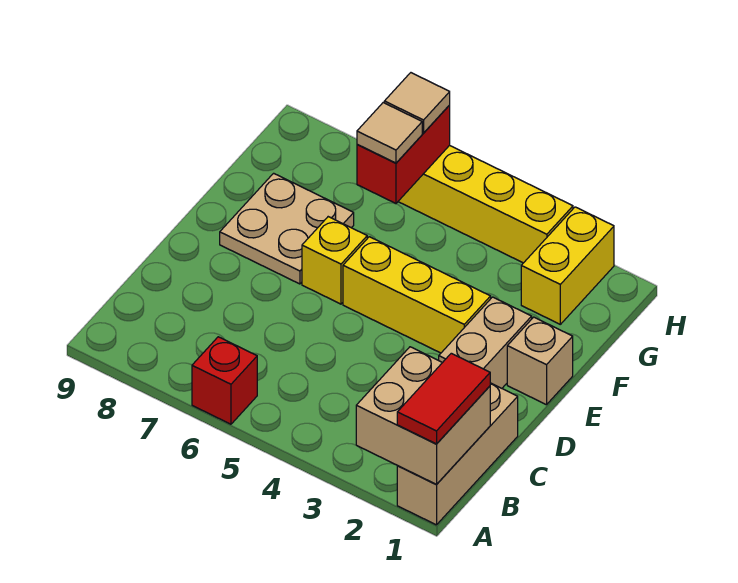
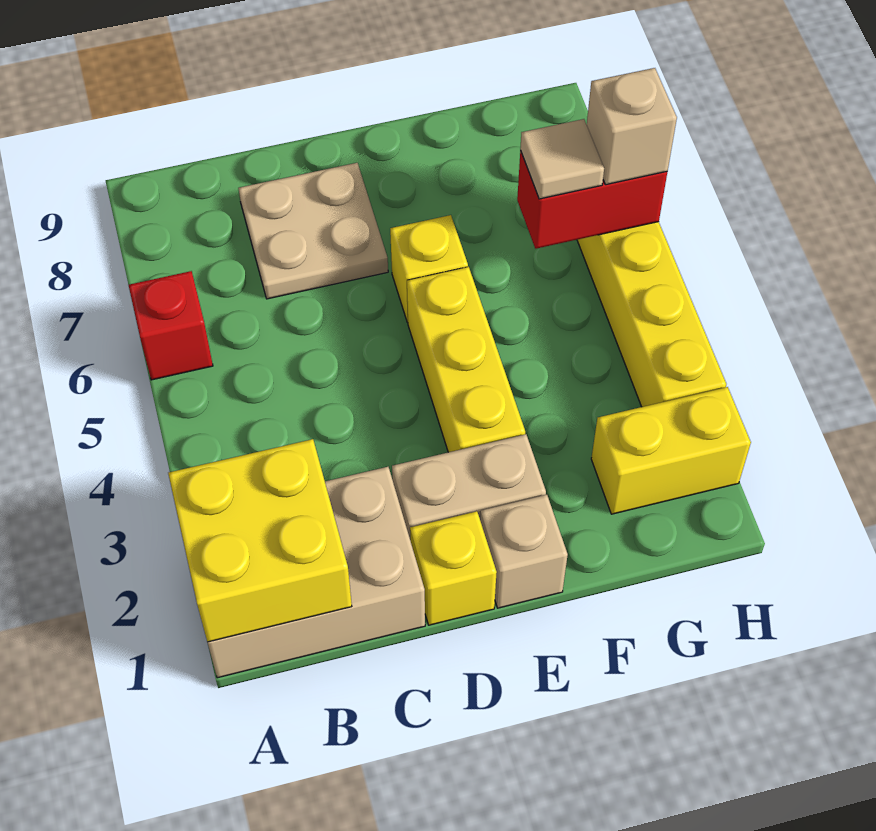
tan brick A1:C1 level 1 -> tan brick A1:C2 level 1
tan brick A1:B2 level 2 -> yellow brick A1:B2 level 2
red tile A1:B1 level 3 -> none
none -> yellow brick D1 level 1
tan plate E7:F8 level 1 -> tan plate C7:D8 level 1
tan tile H6 level 3 -> tan brick H6 level 3

